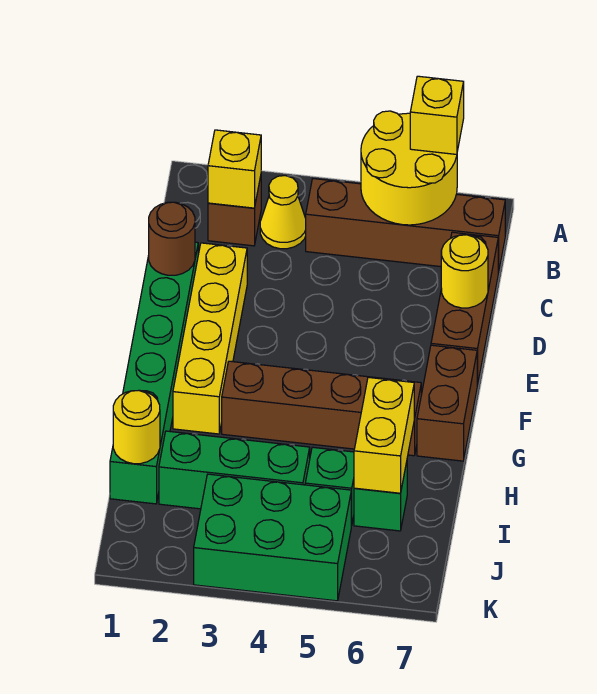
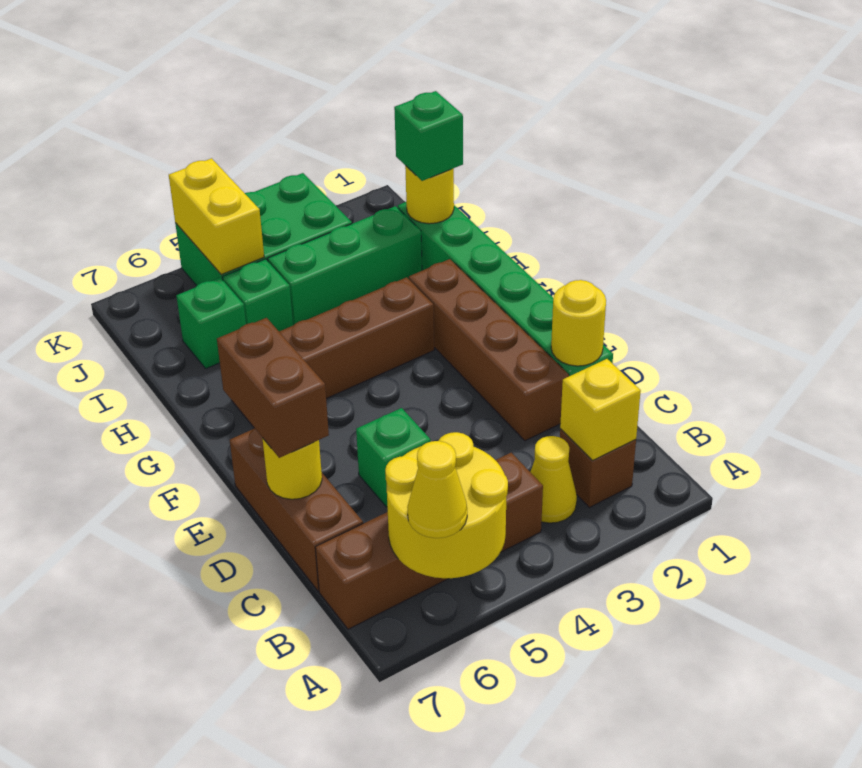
yellow brick A6 level 3 -> yellow cone A6 level 3
brown round brick D1 level 2 -> yellow round brick D1 level 2
yellow brick D2:G2 level 1 -> brown brick D2:G2 level 1
none -> green brick D5 level 1
brown brick F7:G7 level 1 -> brown brick D7:E7 level 3
yellow brick H6:I6 level 2 -> yellow brick J5:K5 level 2
none -> green brick I1 level 3

